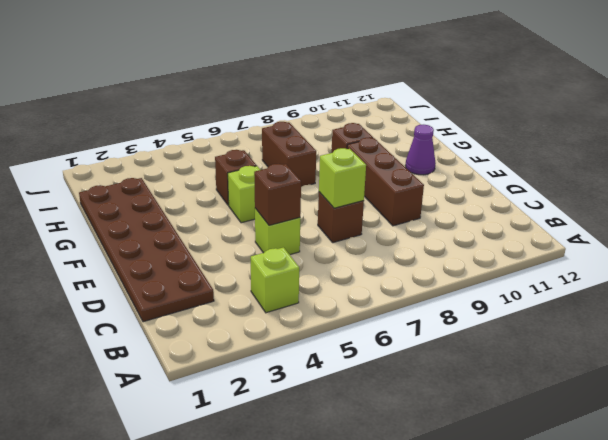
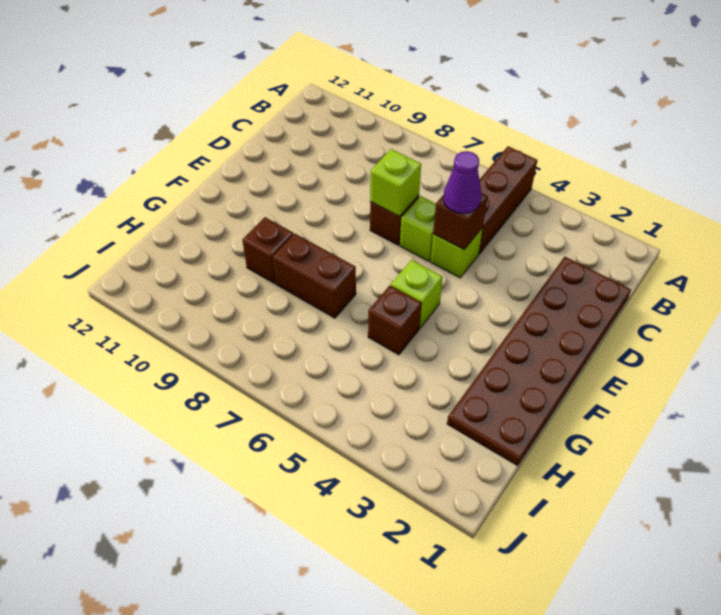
lime brick B4 level 1 -> lime brick D6 level 1
brown brick D9:F9 level 1 -> brown brick A5:C5 level 1
purple cone F11 level 1 -> purple cone D5 level 3
brown brick G7:H7 level 1 -> brown brick G7:G8 level 1

